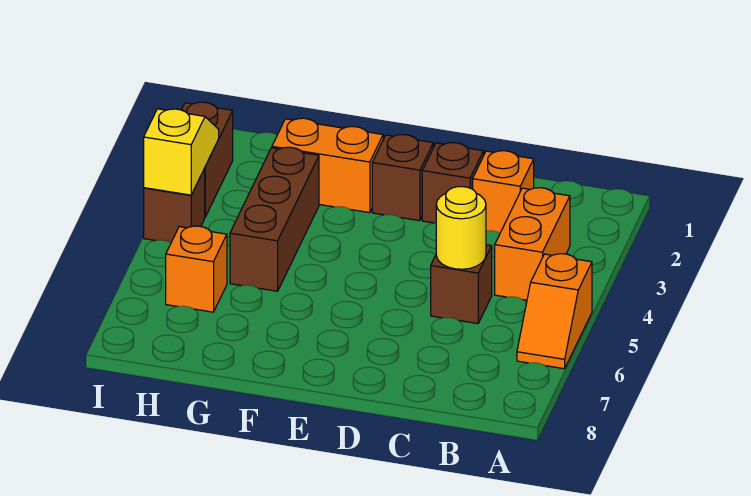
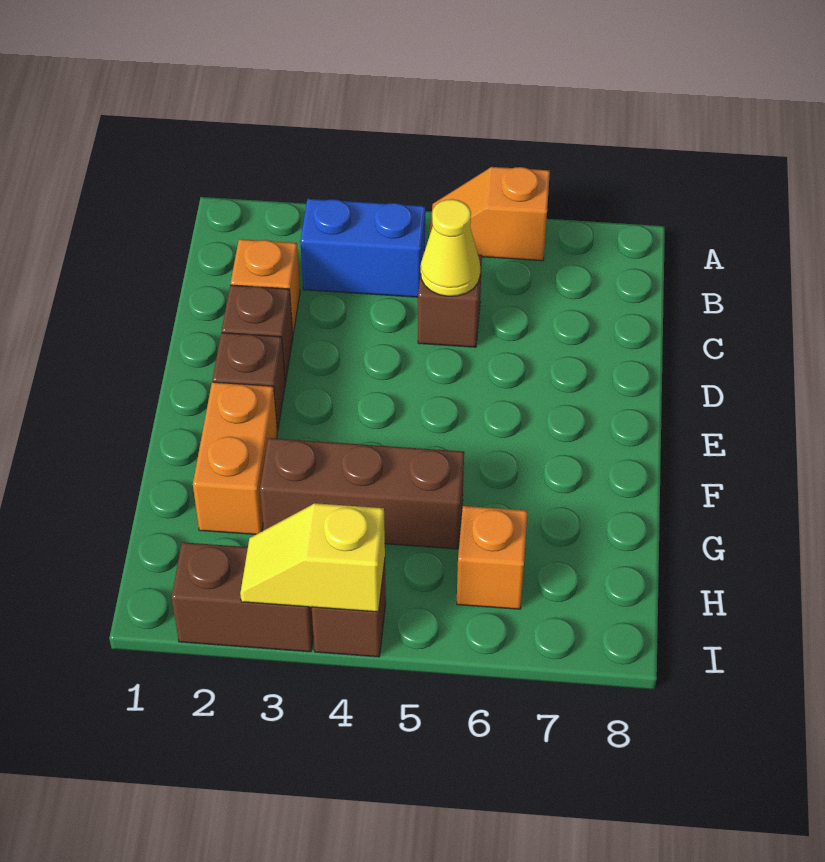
orange slope A5:A6 level 1 top 5 -> orange slope A5:A6 level 1 top 6
orange brick B3:B4 level 1 -> blue brick B3:B4 level 1
yellow round brick C5 level 2 -> yellow cone C5 level 2

